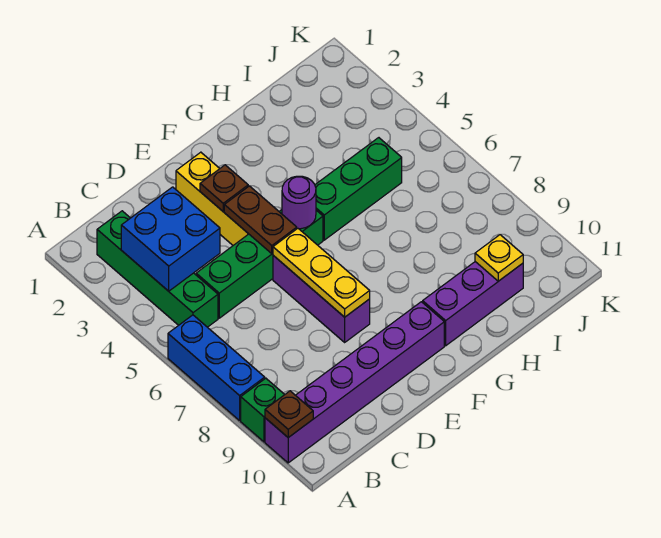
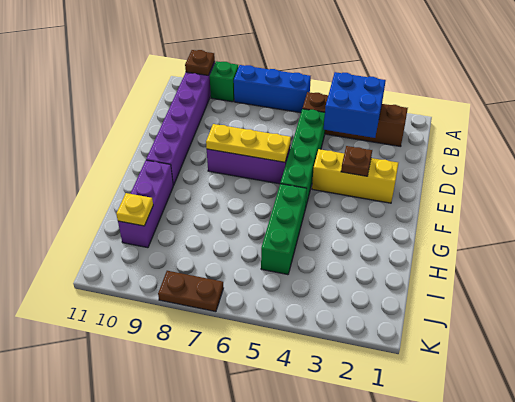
green brick B2:B5 level 1 -> brown brick B2:B5 level 1
brown plate E4:E5 level 2 -> brown plate K7:K8 level 1
purple round brick F5 level 2 -> none

